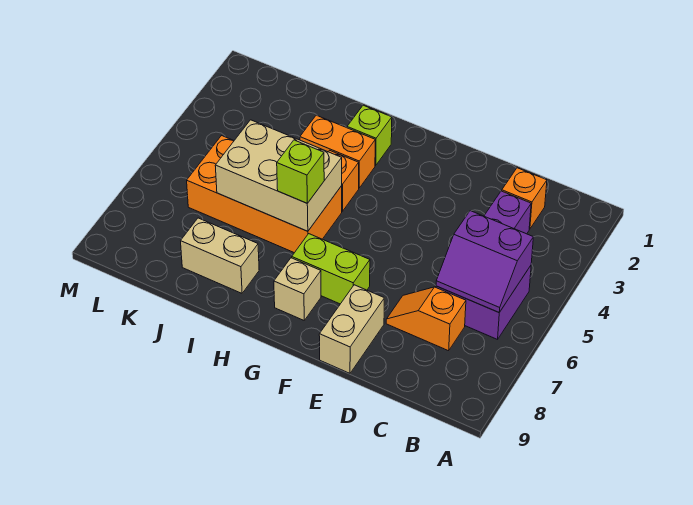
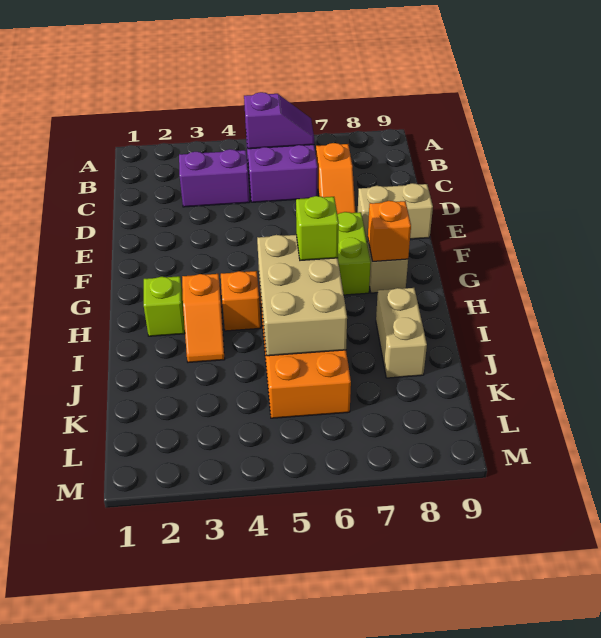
purple slope B5:C6 level 2 top 5 -> purple slope B5:B6 level 2 top 5
orange brick C2 level 1 -> orange brick G8 level 2
orange brick H3:I3 level 1 -> orange slope H3:I3 level 1 top H

